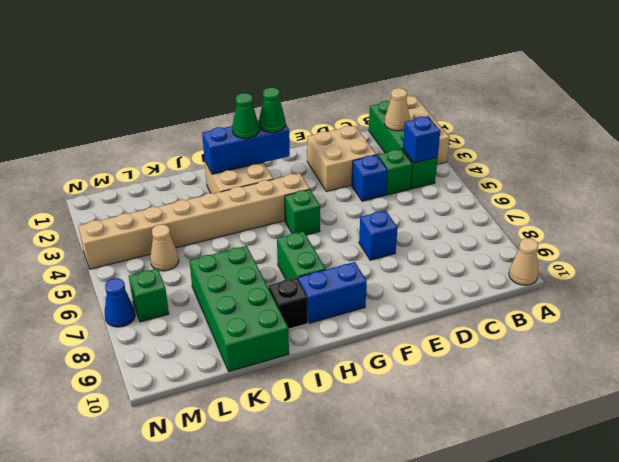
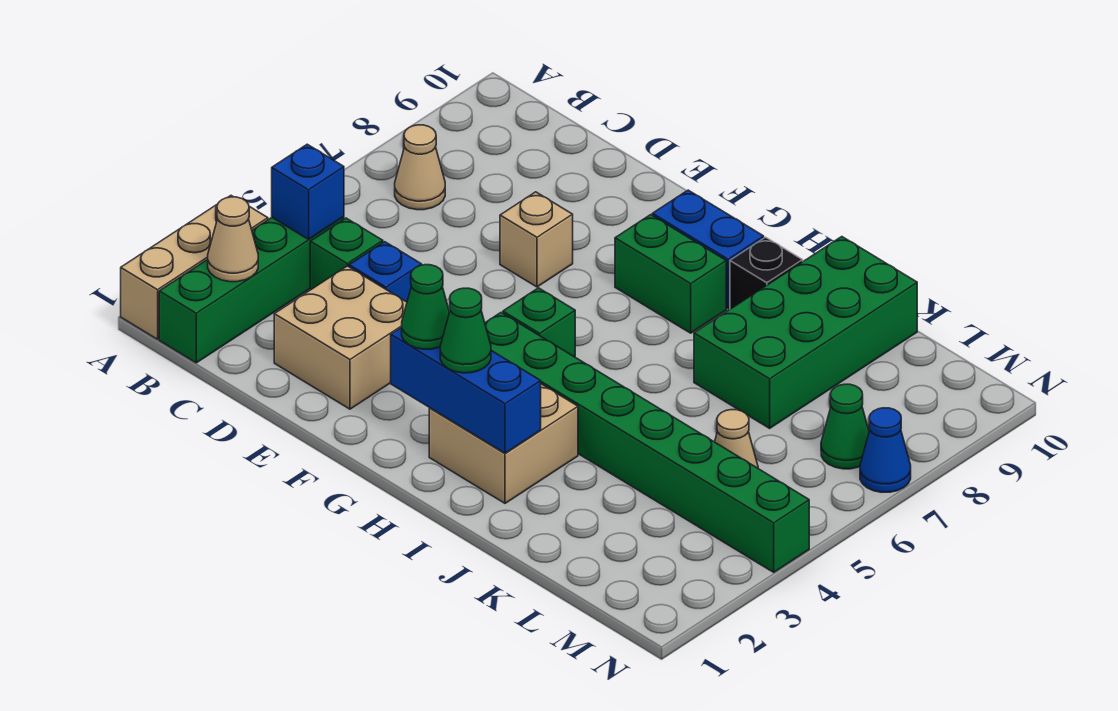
tan cone A10 level 1 -> tan cone B7 level 1
blue brick E7 level 1 -> tan brick E7 level 1
tan brick G4:N4 level 1 -> green brick G4:N4 level 1
green brick H7:H8 level 1 -> green brick G8:H8 level 1
green brick M7 level 1 -> green cone M7 level 1

